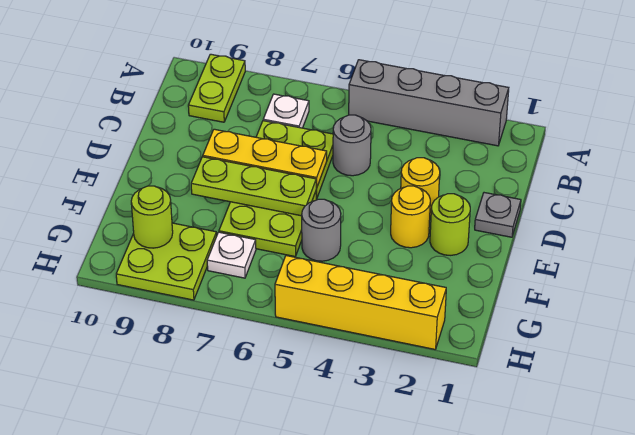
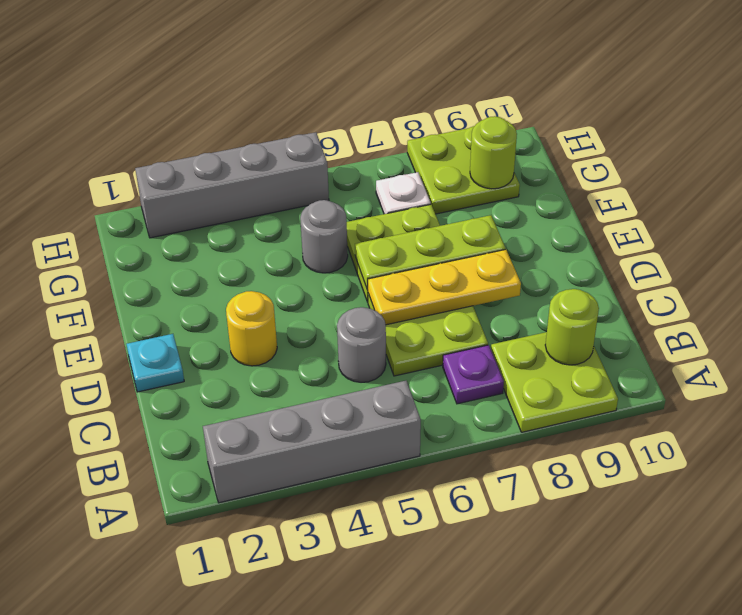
lime plate A9:B9 level 1 -> lime plate A8:B9 level 1
white plate B7 level 1 -> purple plate B7 level 1
grey plate D1 level 1 -> cyan plate D1 level 1
lime round brick E2 level 1 -> lime round brick B9 level 2
yellow round brick E3 level 1 -> none
yellow brick H2:H5 level 1 -> grey brick H2:H5 level 1

